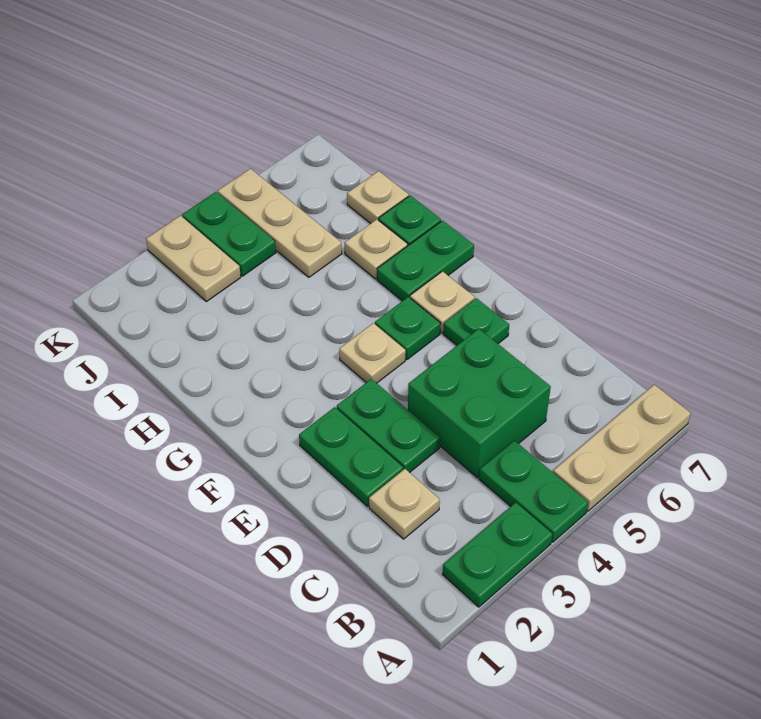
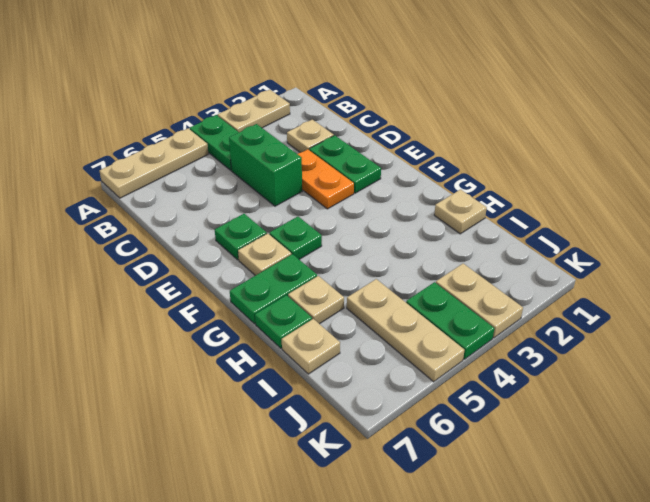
green plate A2:A3 level 1 -> tan plate A2:A3 level 1
green brick C4:D5 level 1 -> green brick C4:D4 level 1
green plate D3:E3 level 1 -> orange plate D3:E3 level 1
tan plate F4 level 1 -> tan plate H1 level 1

